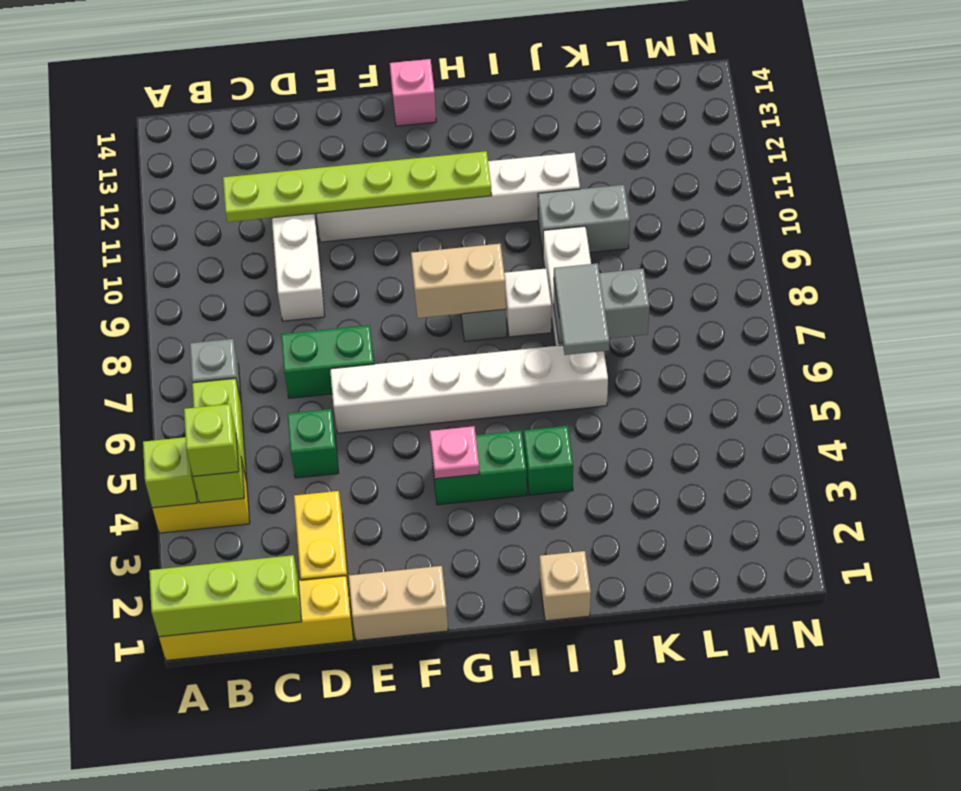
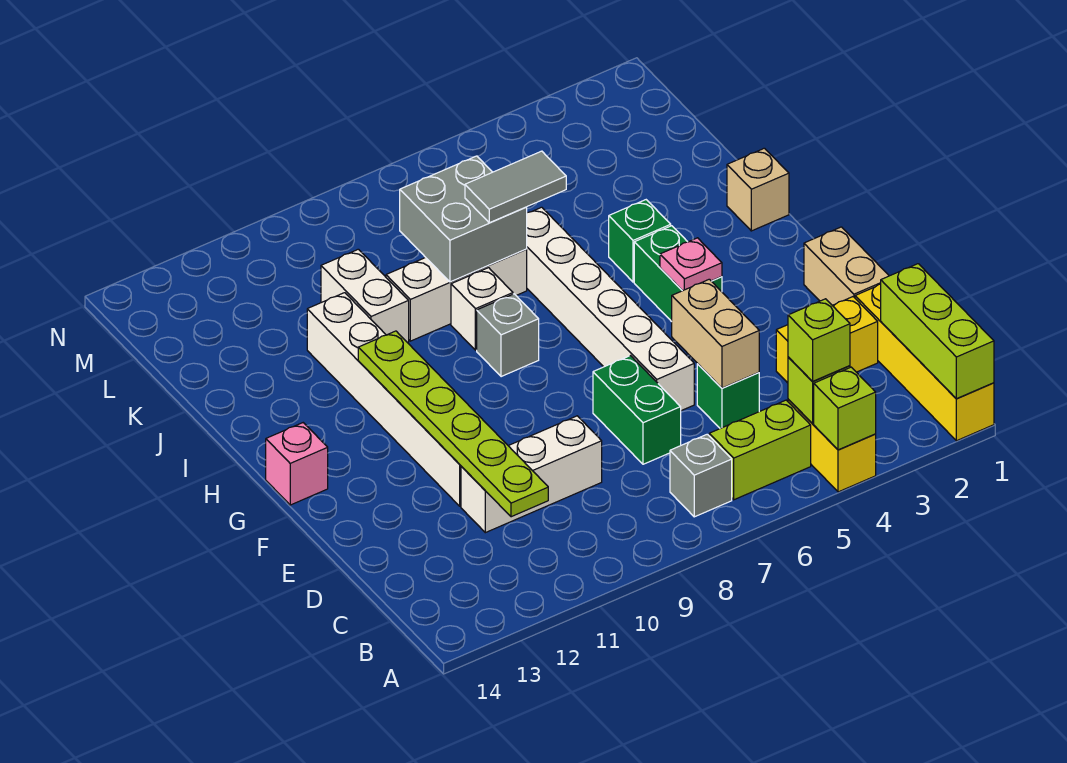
tan brick G8:H8 level 2 -> tan brick D5:E5 level 2
grey brick J7:K7 level 2 -> grey brick J7:K8 level 2
grey brick J10:K10 level 1 -> white brick J10:K10 level 1

